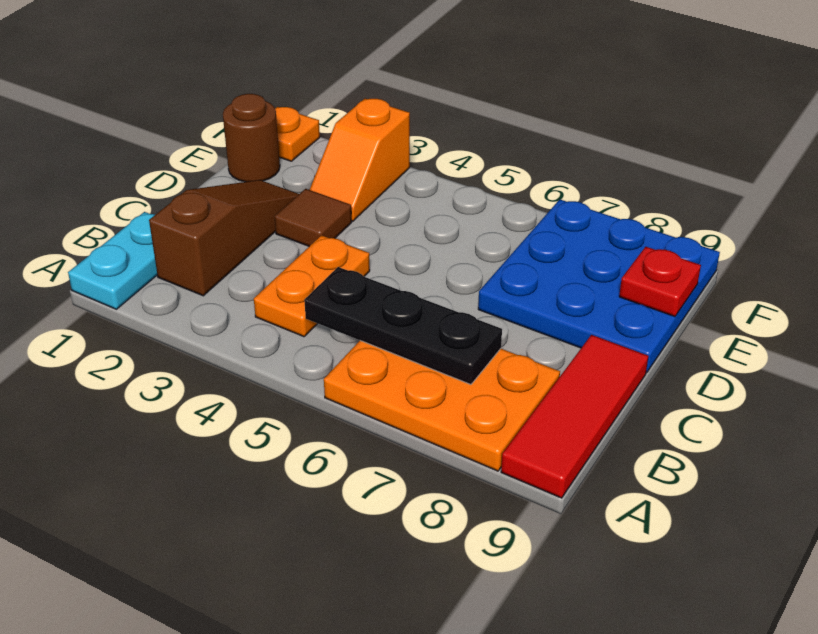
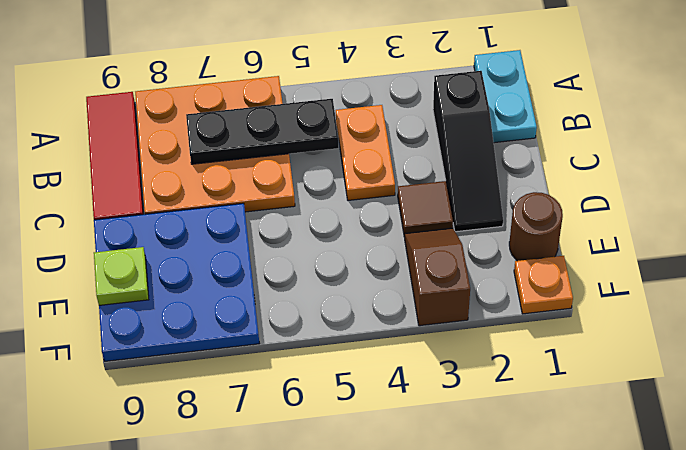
orange plate A6:B8 level 1 -> orange plate A6:C8 level 1
brown slope B2:D2 level 1 top B -> black slope B2:D2 level 1 top B
orange slope E3:F3 level 1 top F -> brown slope E3:F3 level 1 top F
red plate E9 level 2 -> lime plate E9 level 2

